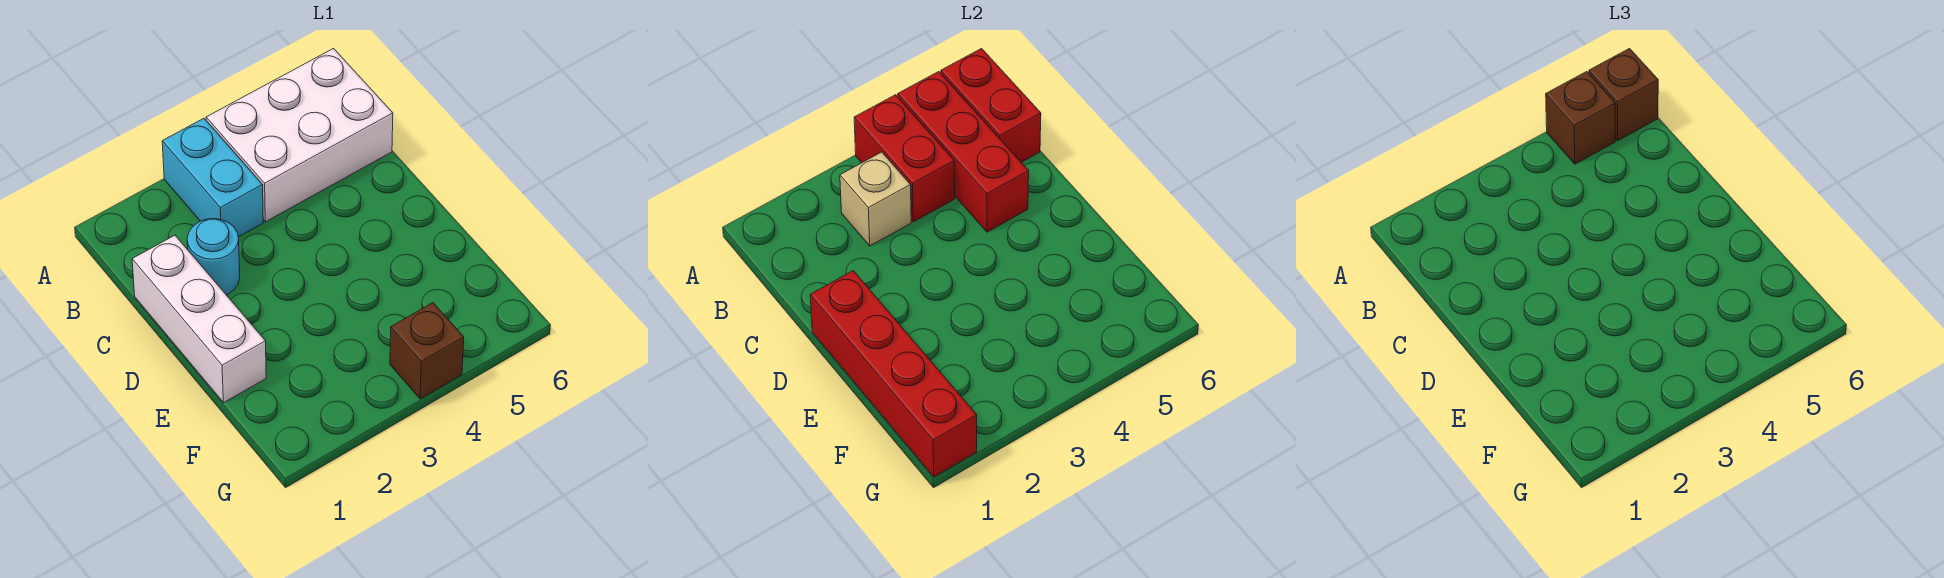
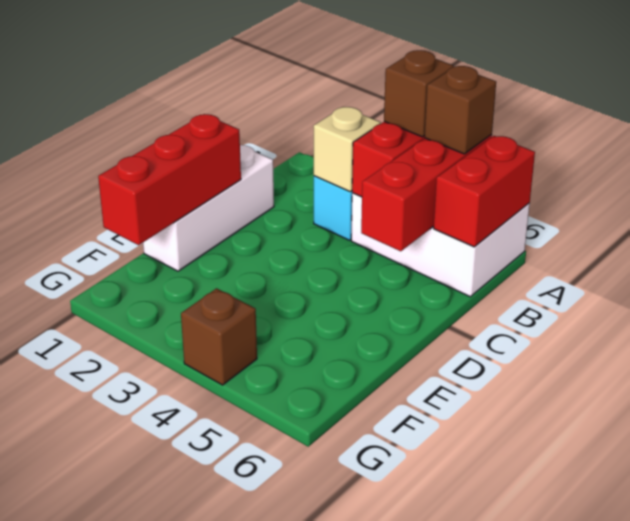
brown brick A6 level 3 -> brown brick A4 level 3
cyan round brick C2 level 1 -> none
red brick D1:G1 level 2 -> red brick D1:F1 level 2

